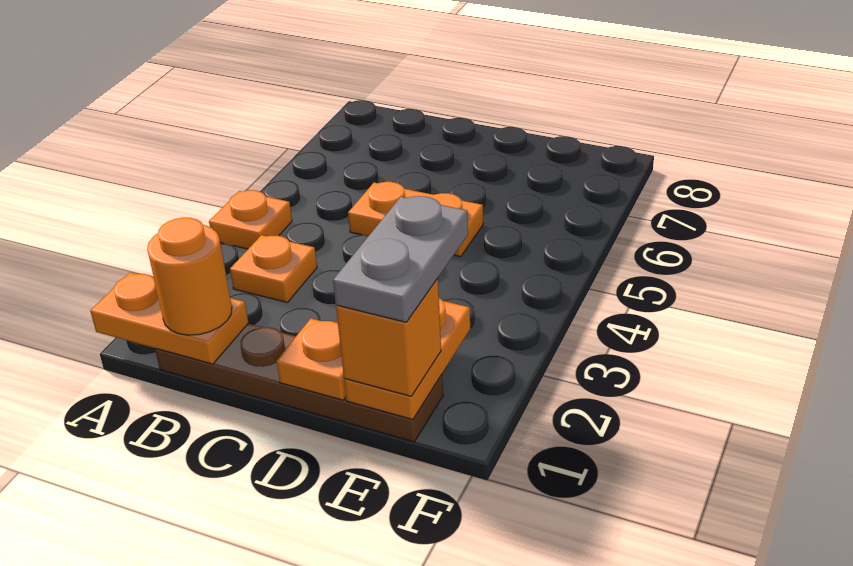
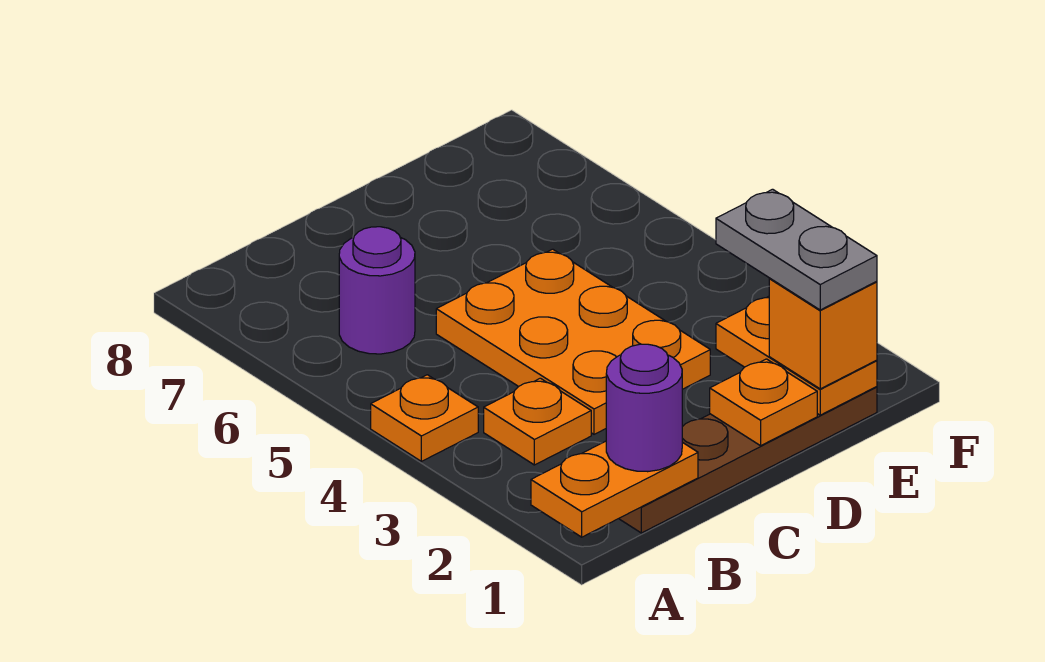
orange round brick B1 level 3 -> purple round brick B1 level 3
none -> purple round brick B6 level 1
orange plate C5:D5 level 1 -> orange plate C3:D5 level 1

